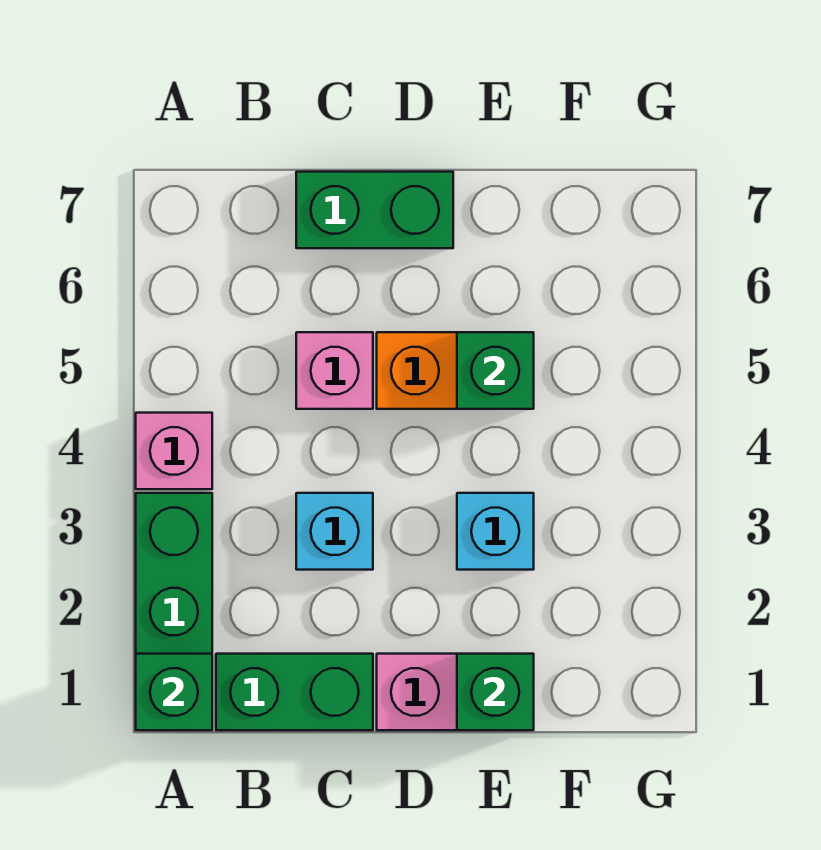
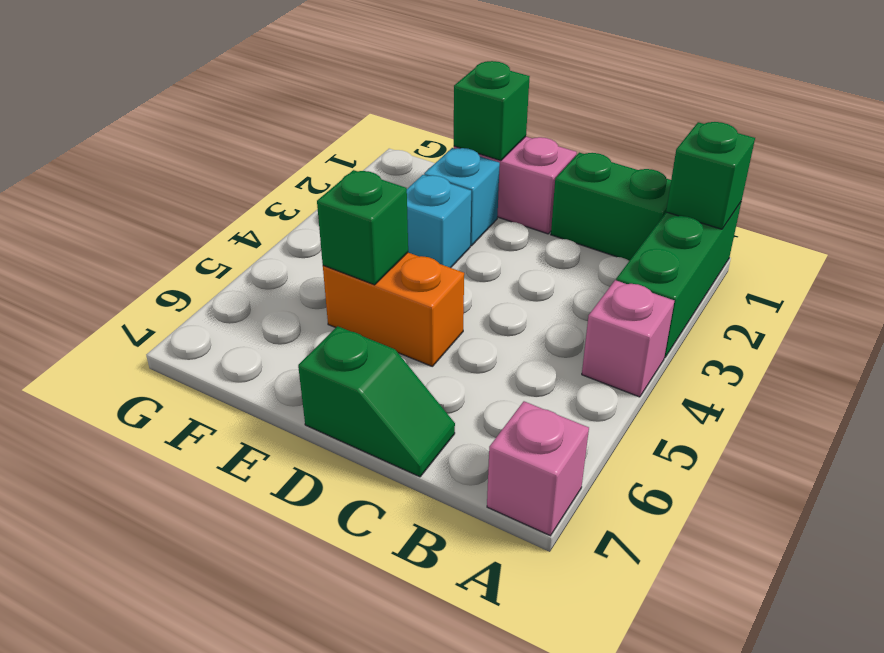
cyan brick C3 level 1 -> cyan brick E2 level 1
pink brick C5 level 1 -> pink brick A7 level 1
green brick C7:D7 level 1 -> green slope C7:D7 level 1 top D

